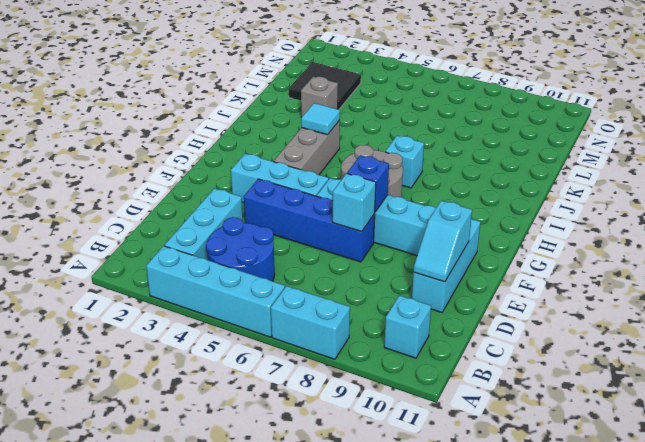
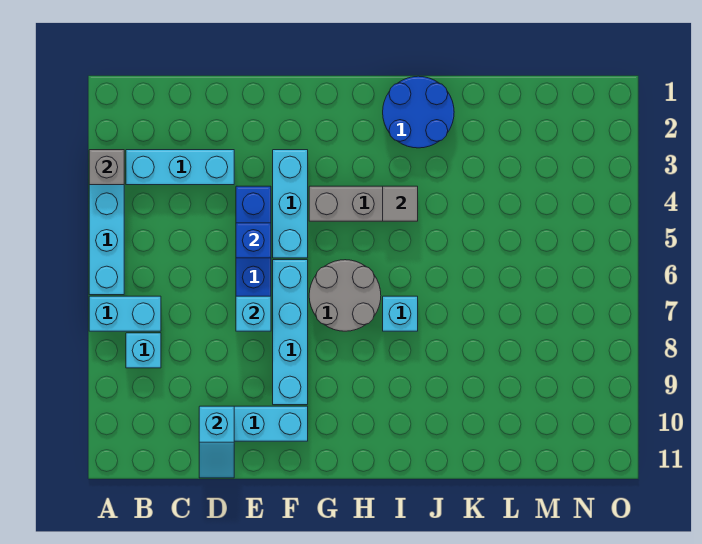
cyan brick A7:A8 level 1 -> cyan brick A7:B7 level 1
blue round brick B4:C5 level 1 -> blue round brick I1:J2 level 1
cyan brick B10 level 1 -> cyan brick B8 level 1
cyan slope D10:E10 level 2 top E -> cyan slope D10:D11 level 2 top 10
blue brick F7 level 2 -> blue brick E5 level 2
cyan tile I4 level 2 -> grey tile I4 level 2
grey brick K3 level 1 -> grey brick A3 level 2
black tile L2:M3 level 1 -> none

